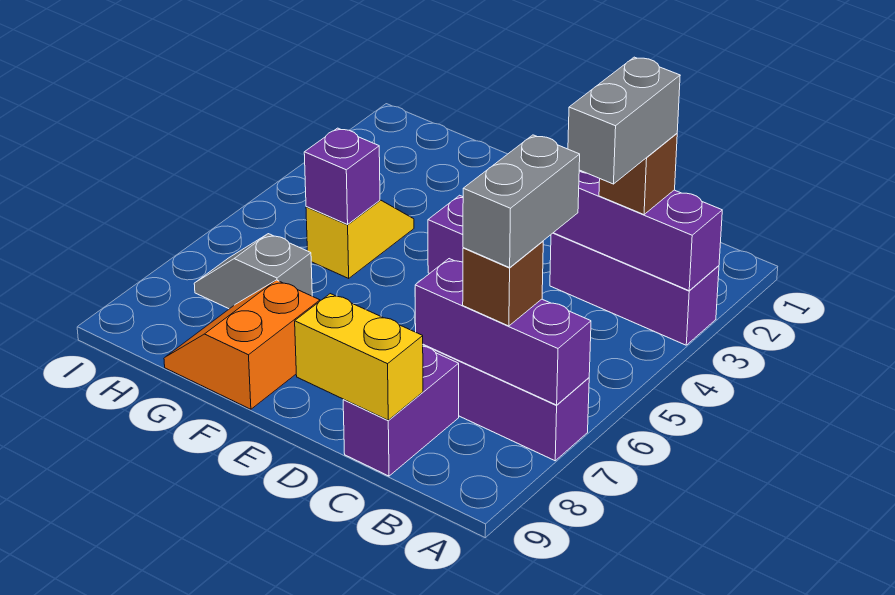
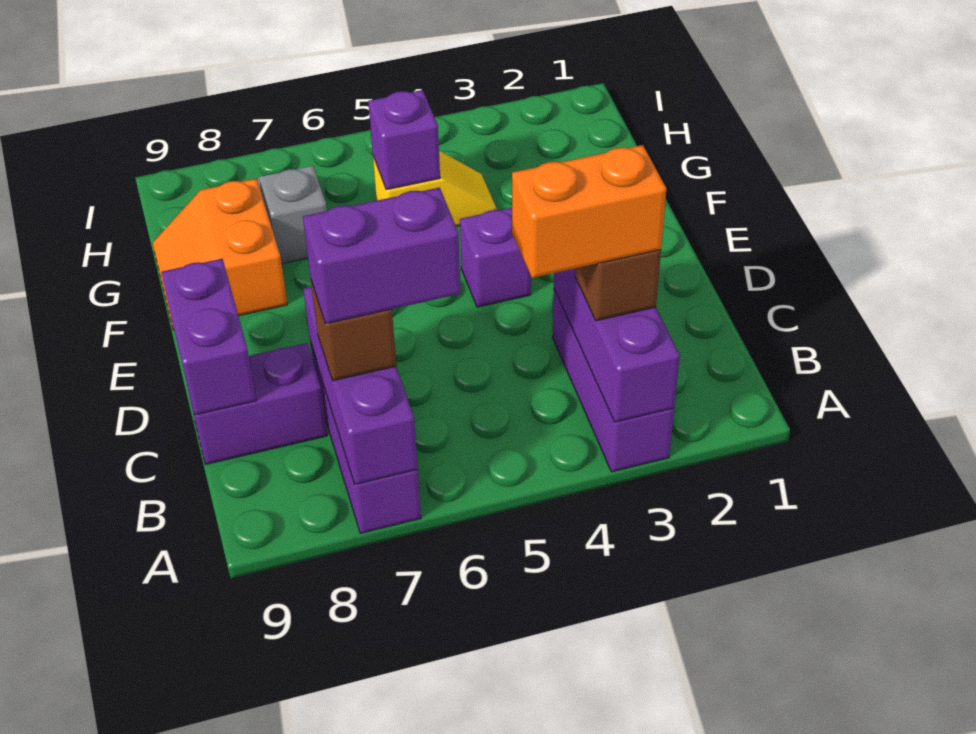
grey brick B3:B4 level 4 -> orange brick B3:B4 level 4
grey brick B6:B7 level 4 -> purple brick B6:B7 level 4
yellow brick C9:D9 level 2 -> purple brick C9:D9 level 2
orange slope F8:G9 level 1 top F -> orange slope F8:G9 level 1 top 8

